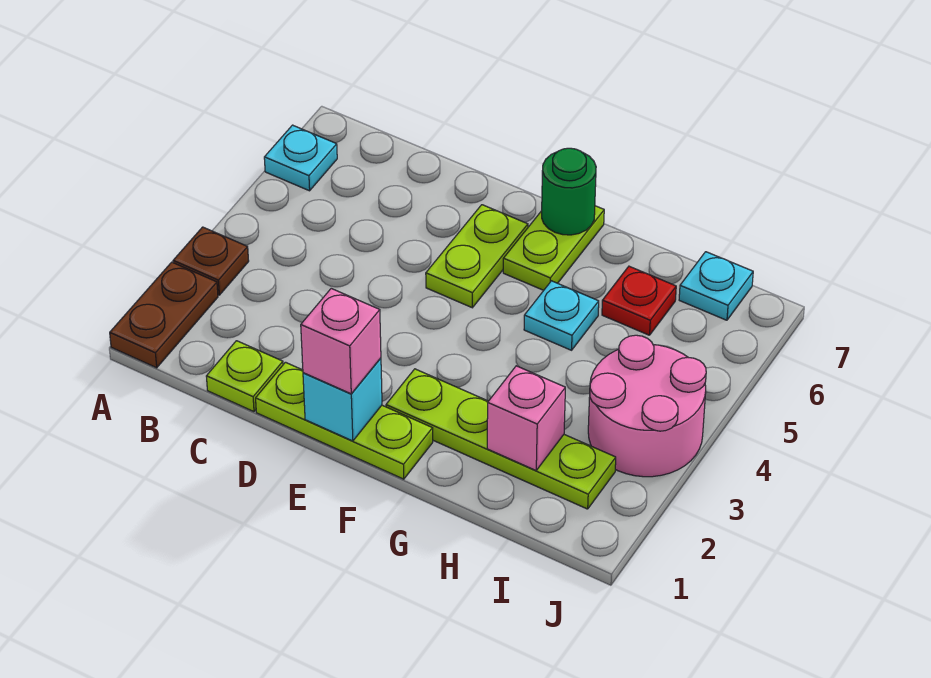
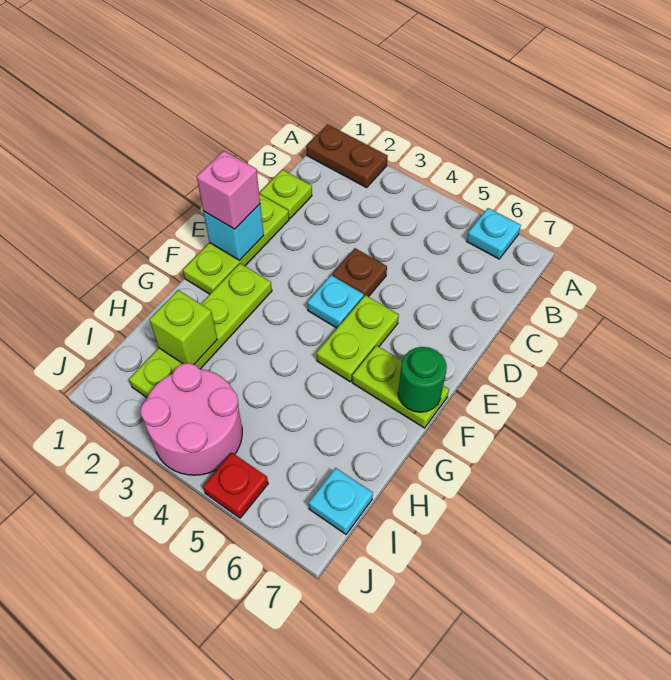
brown plate A3 level 1 -> brown plate D4 level 1
lime plate E5:E6 level 1 -> lime plate E5:F5 level 1
cyan plate G5 level 1 -> cyan plate E4 level 1
pink brick H2 level 2 -> lime brick H2 level 2
red plate H6 level 1 -> red plate J5 level 1

